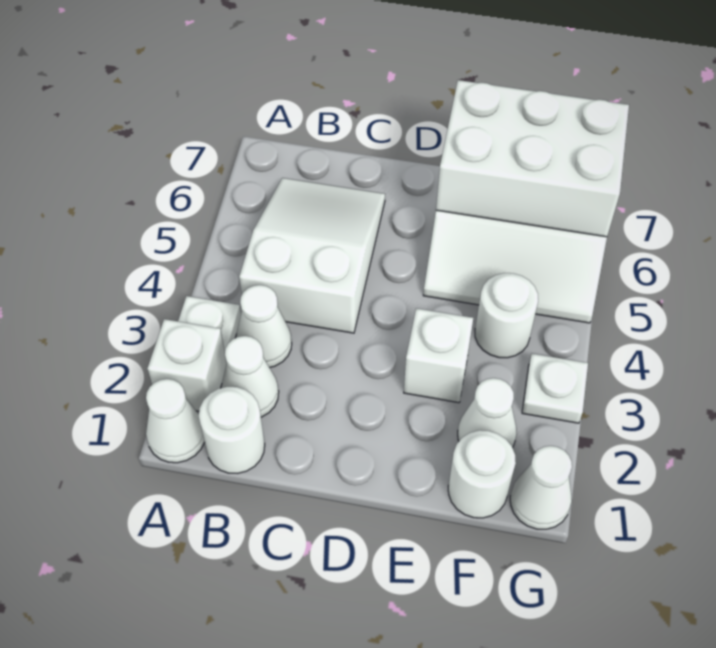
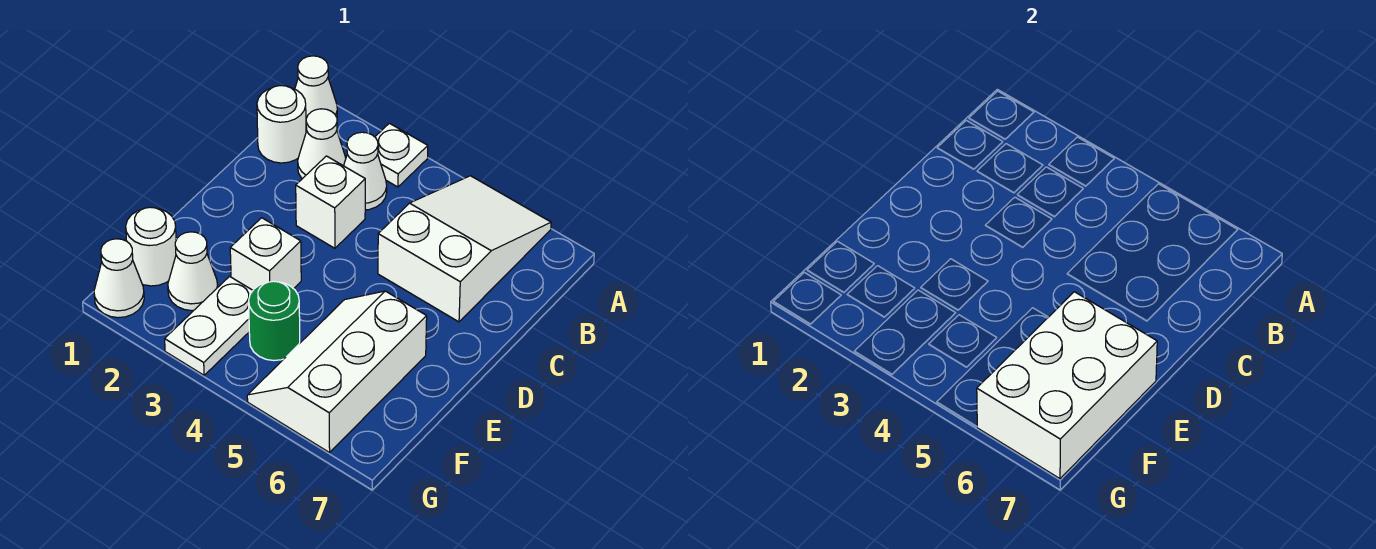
white brick A2 level 1 -> white brick C3 level 1
white slope B4:C6 level 1 top 4 -> white slope A5:C6 level 1 top C
white round brick F4 level 1 -> green round brick F4 level 1
white plate G3 level 1 -> white plate F3:G3 level 1

